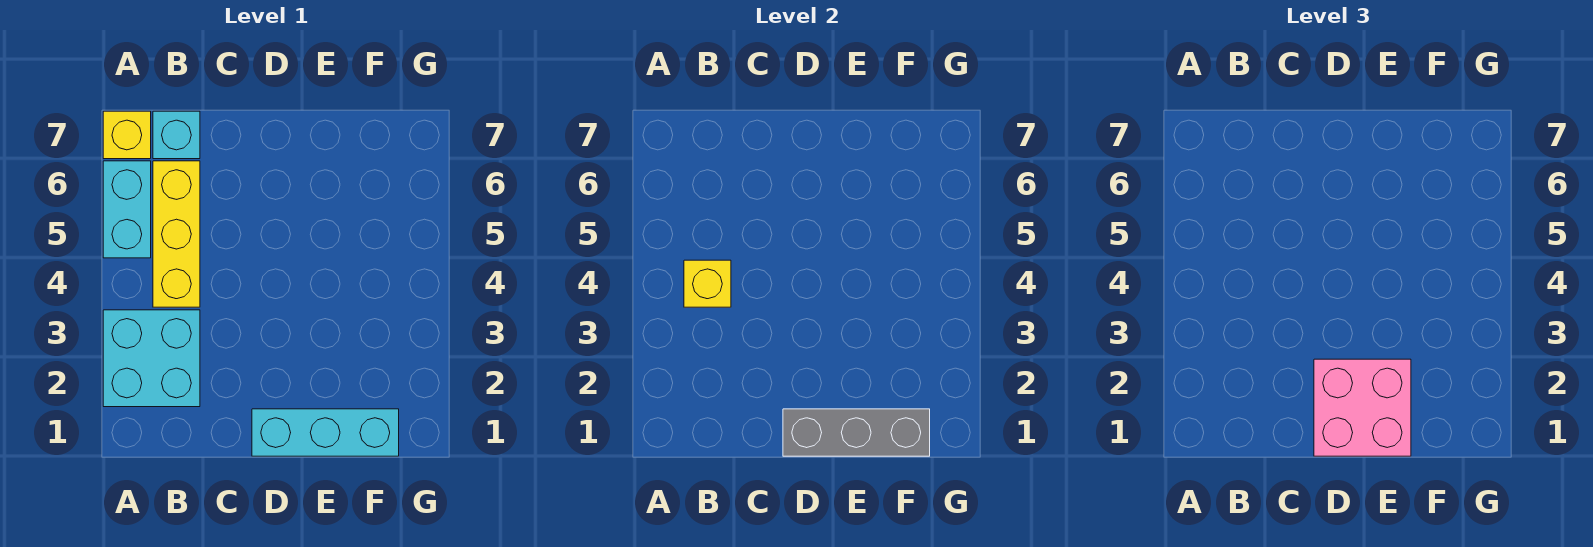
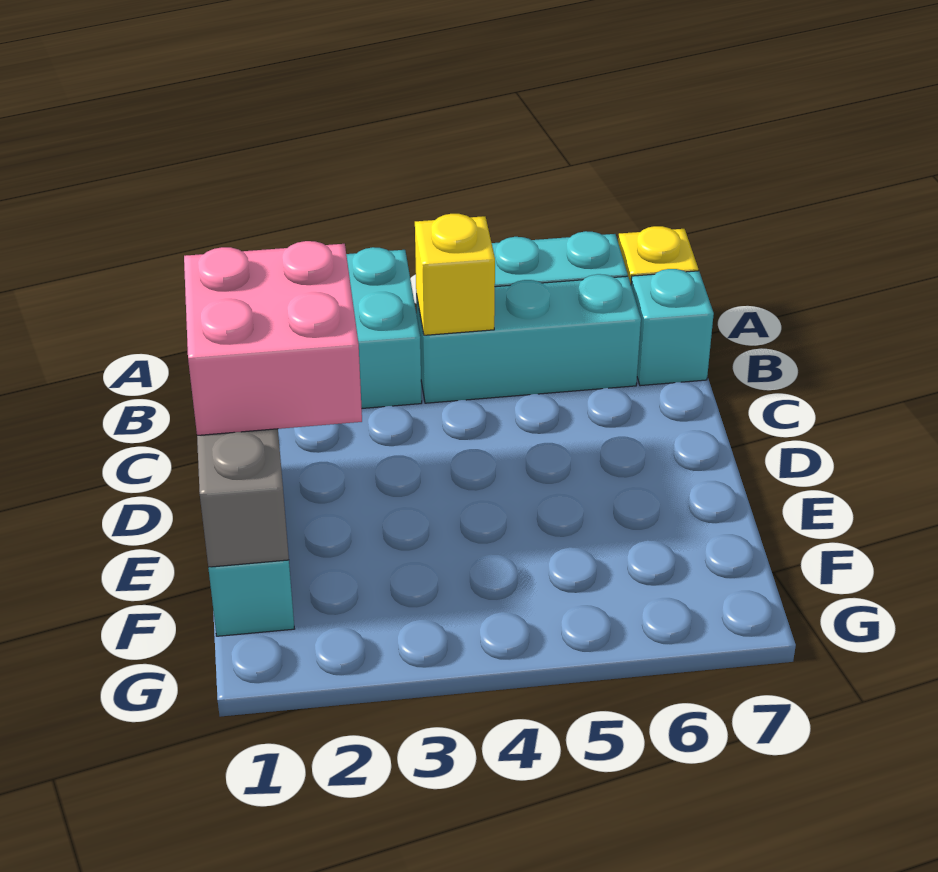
yellow brick B4:B6 level 1 -> cyan brick B4:B6 level 1

